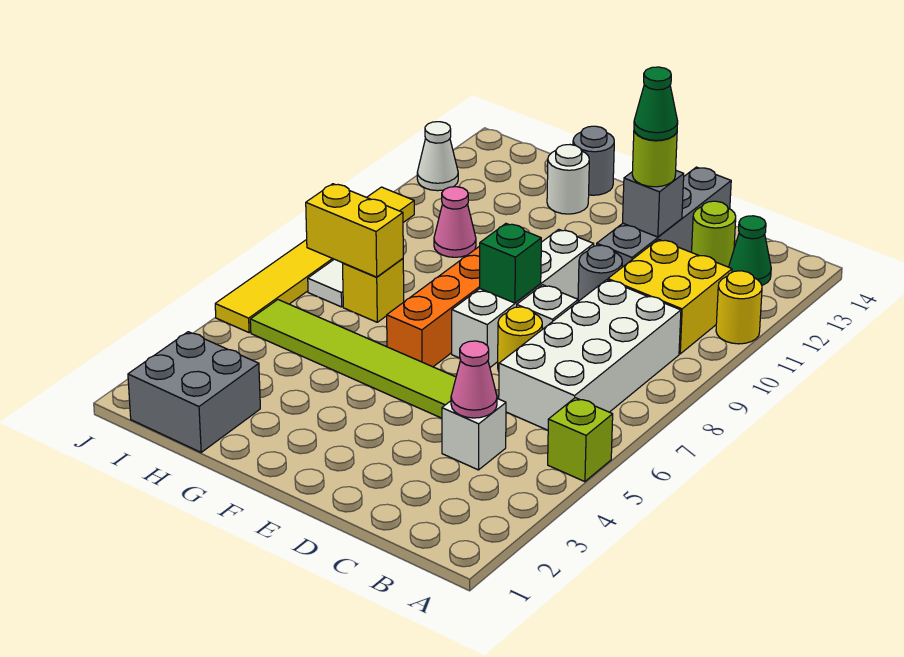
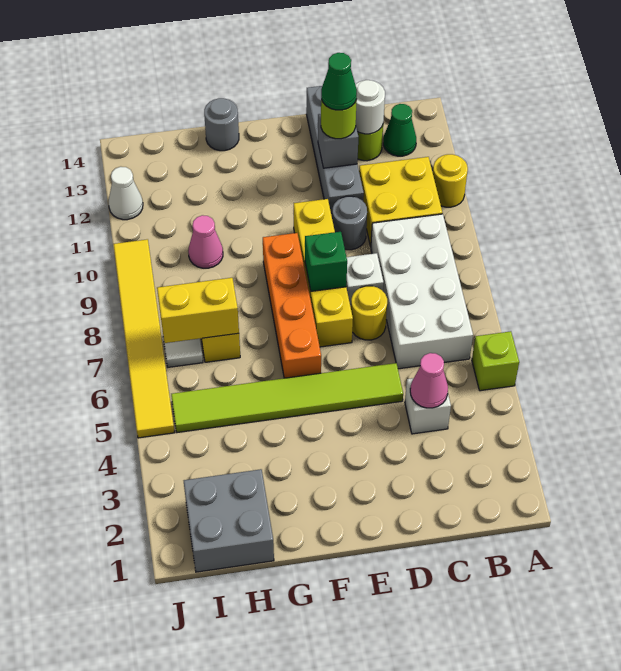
white brick E7:E10 level 1 -> yellow brick E7:E10 level 1
white round brick G13 level 1 -> white round brick C13 level 2

